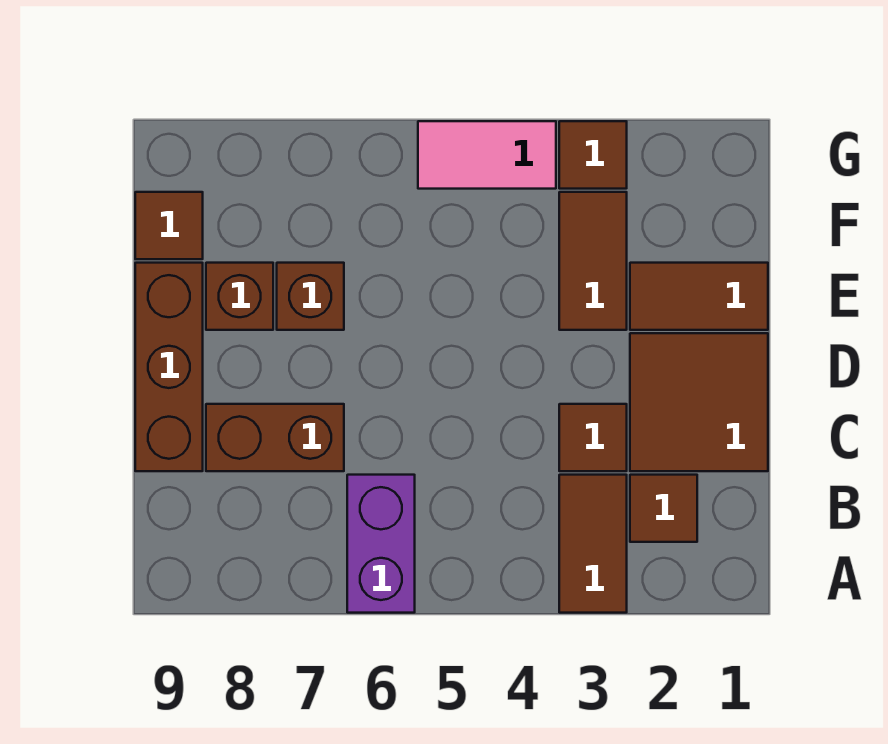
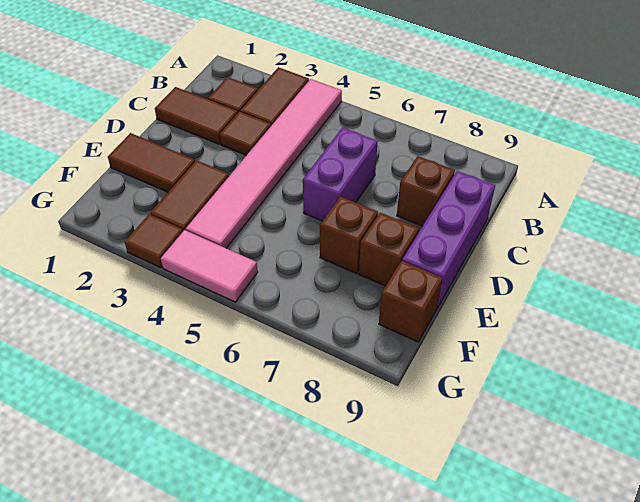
none -> pink tile A4:F4 level 1
purple brick A6:B6 level 1 -> purple brick C6:D6 level 1
brown tile C1:D2 level 1 -> brown tile C1:C2 level 1
brown brick C7:C8 level 1 -> brown brick C8 level 1
brown brick C9:E9 level 1 -> purple brick C9:E9 level 1
brown tile F9 level 1 -> brown brick F9 level 1

